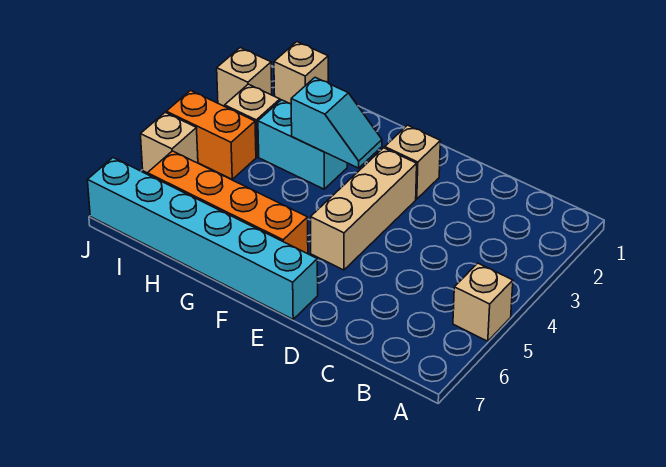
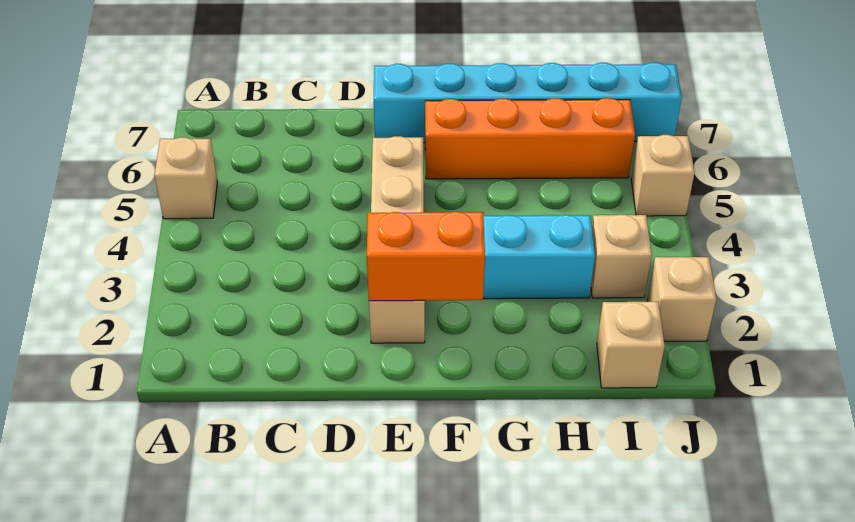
cyan slope F3:G3 level 2 top G -> none
orange brick I4:J4 level 1 -> orange brick E2:F2 level 2

